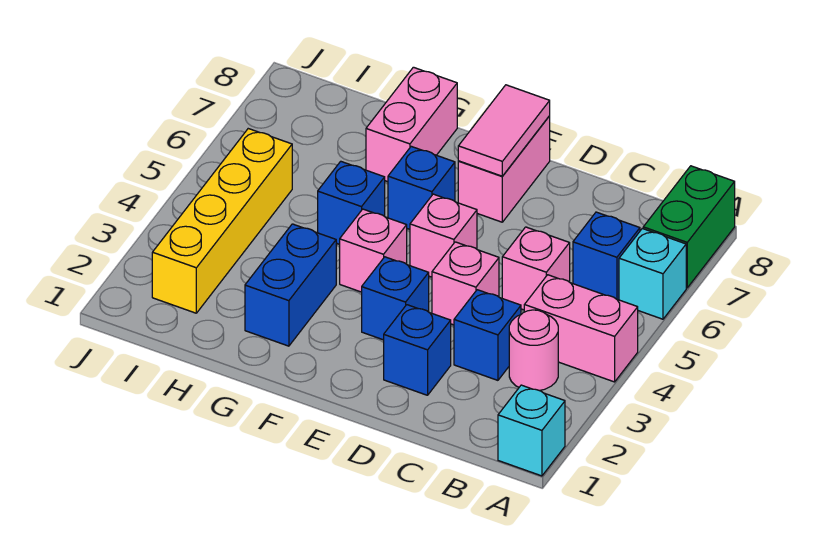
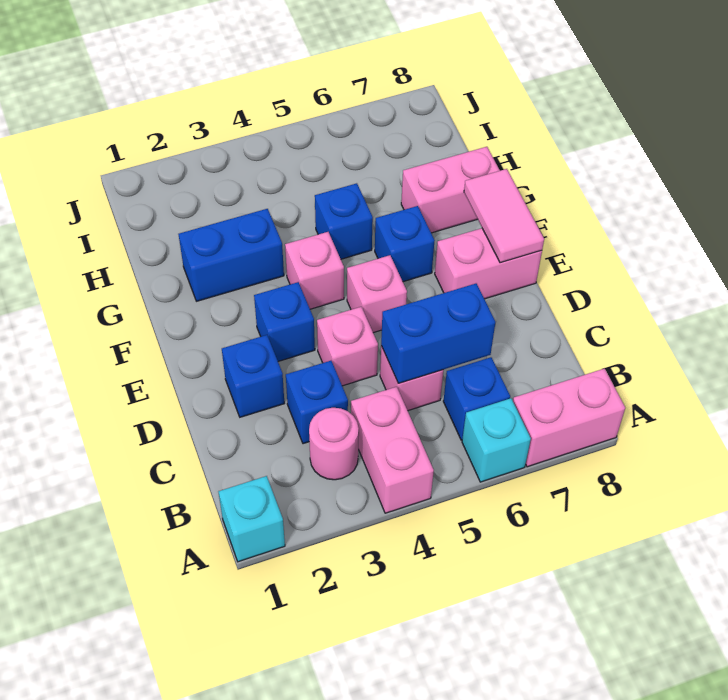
green brick A7:A8 level 1 -> pink brick A7:A8 level 1
none -> blue brick C5:C6 level 2
pink tile E7:E8 level 2 -> pink tile E8:F8 level 2
yellow brick I2:I5 level 1 -> none

